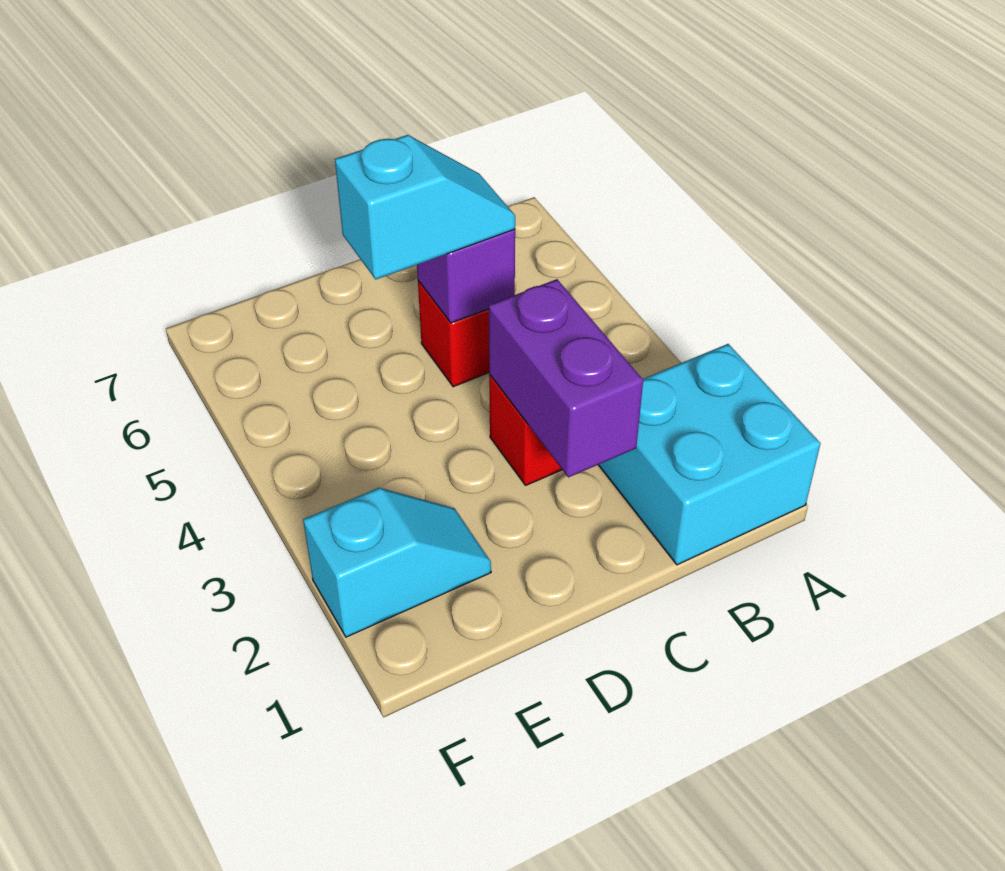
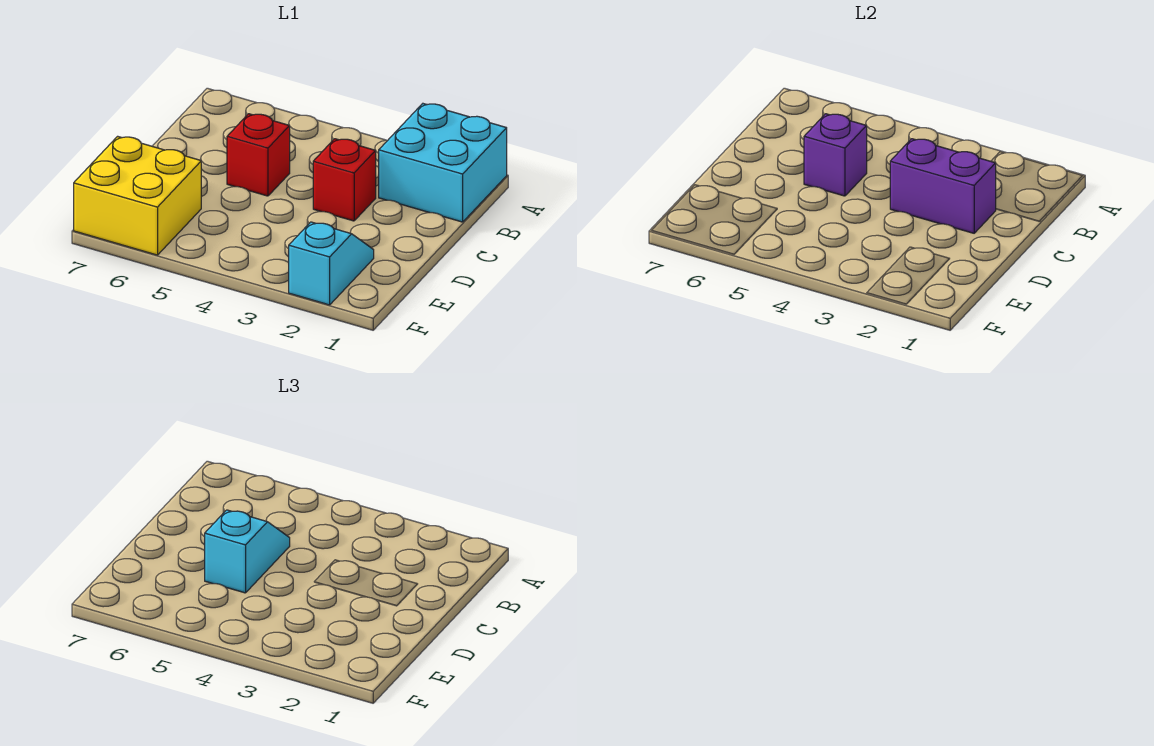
none -> yellow brick E6:F7 level 1

